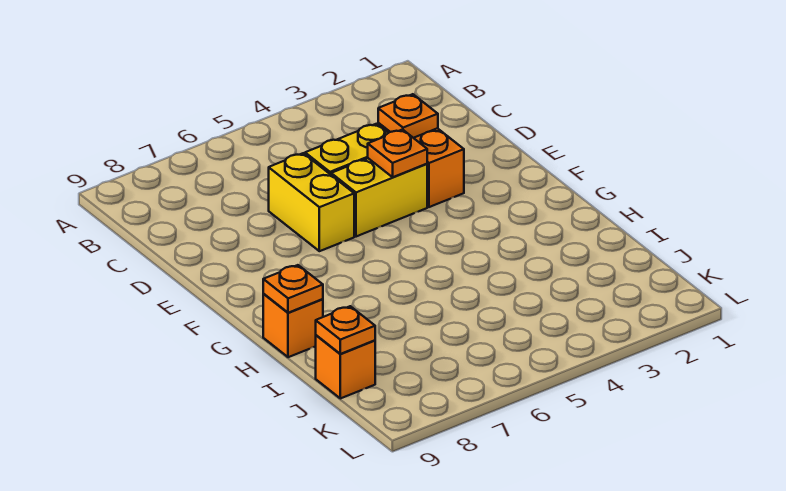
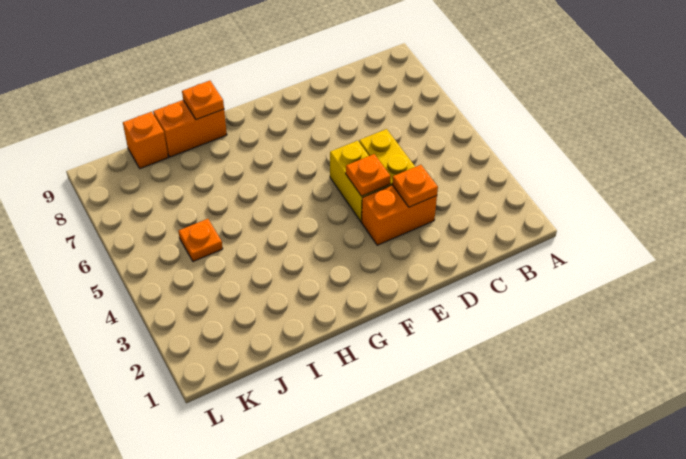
yellow brick D6:E6 level 1 -> none
orange brick H9 level 1 -> orange brick H9:I9 level 1
orange plate J9 level 2 -> orange plate J5 level 1

